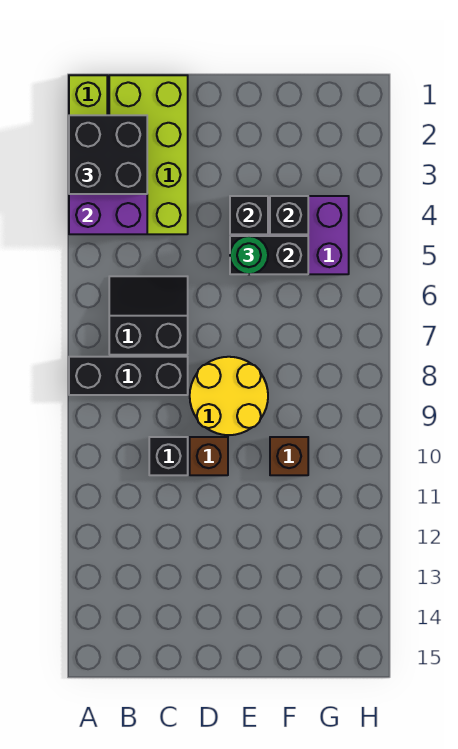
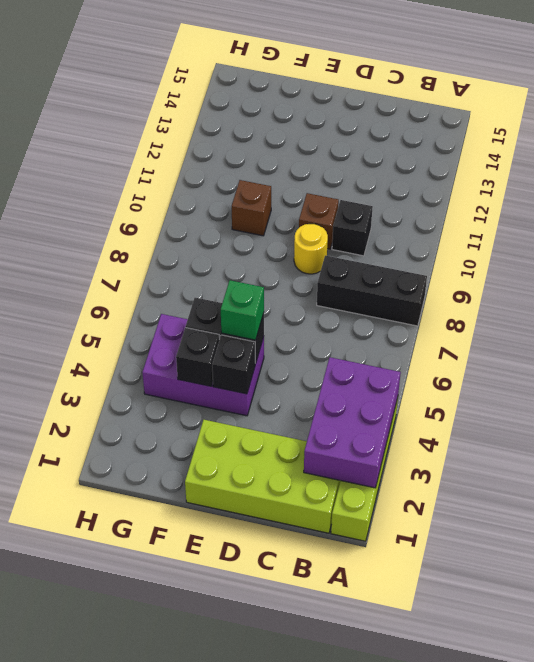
black brick A2:B3 level 3 -> none
lime brick B1:C4 level 1 -> lime brick B1:E2 level 1
black slope B6:C7 level 1 top 7 -> none
yellow round brick D8:E9 level 1 -> yellow round brick D9 level 1
green round brick E5 level 3 -> green brick E5 level 3

